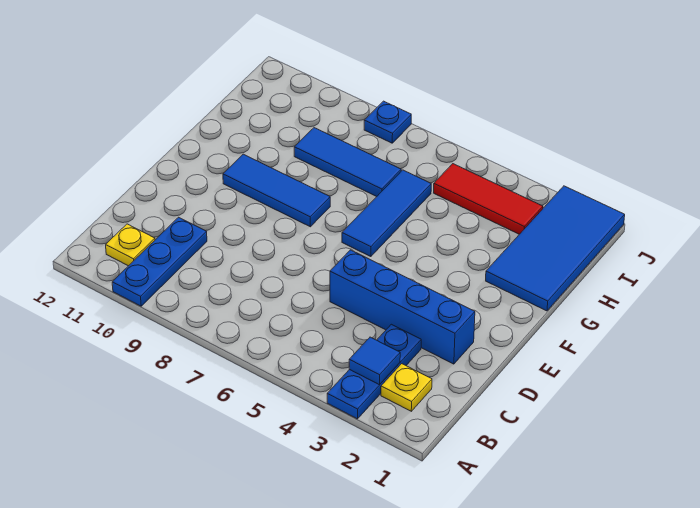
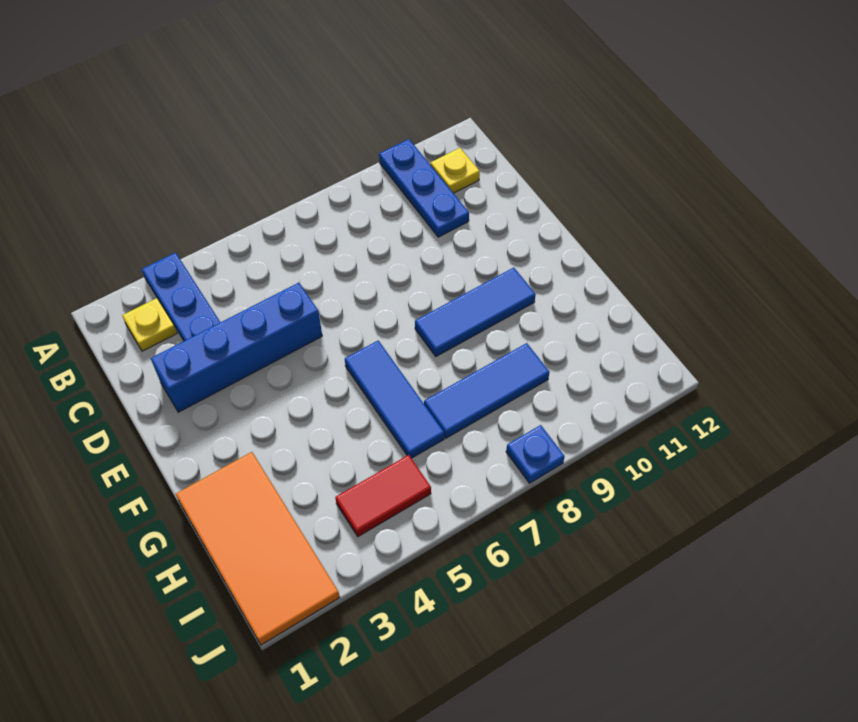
blue tile B3 level 2 -> none
blue tile G1:J2 level 1 -> orange tile G1:J2 level 1
red tile I3:I5 level 1 -> red tile I4:I5 level 1

